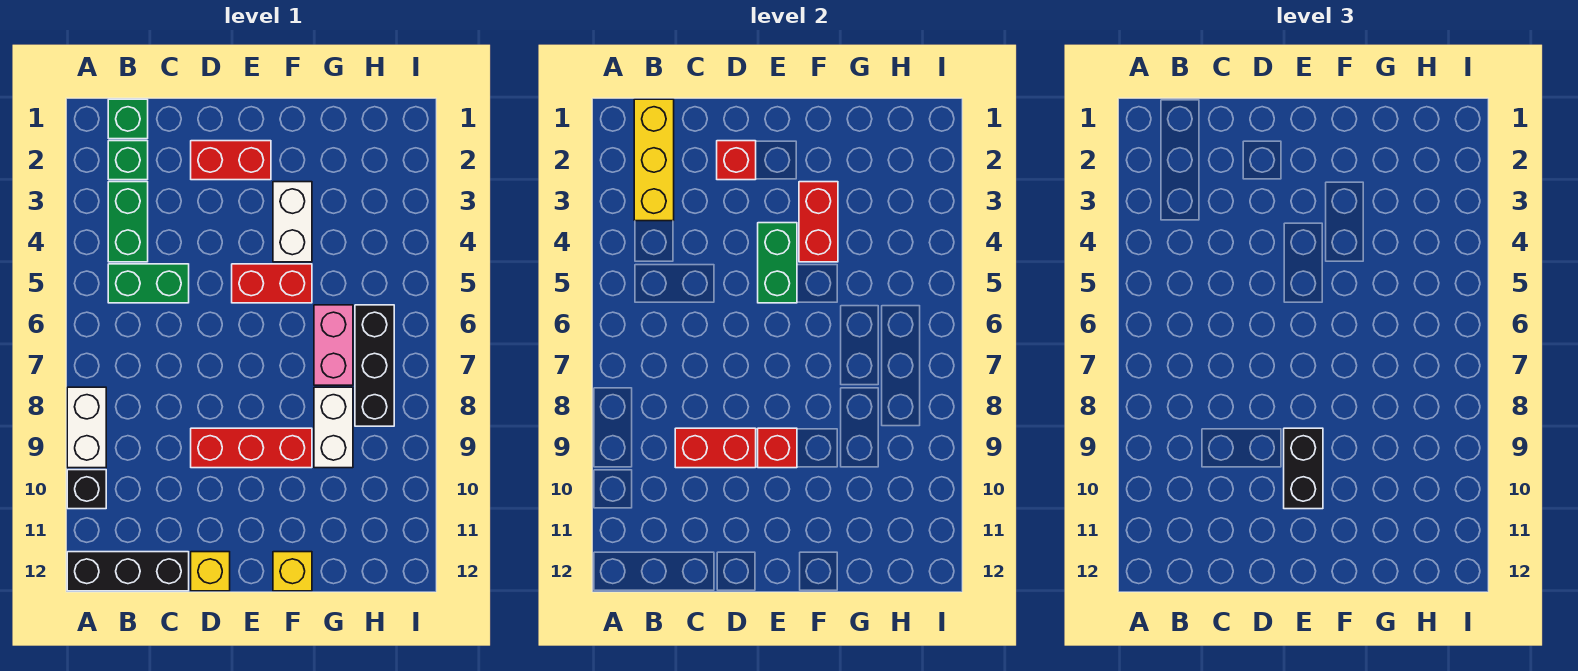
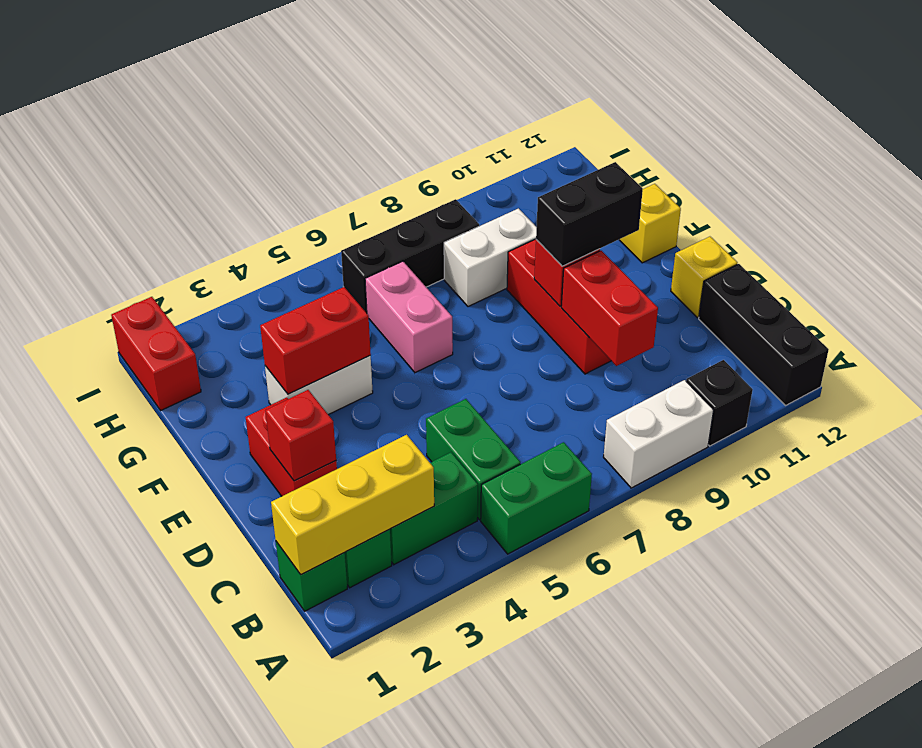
green brick E4:E5 level 2 -> green brick A5:A6 level 1
red brick E5:F5 level 1 -> red brick H1:I1 level 1
pink brick G6:G7 level 1 -> pink brick F6:G6 level 1

